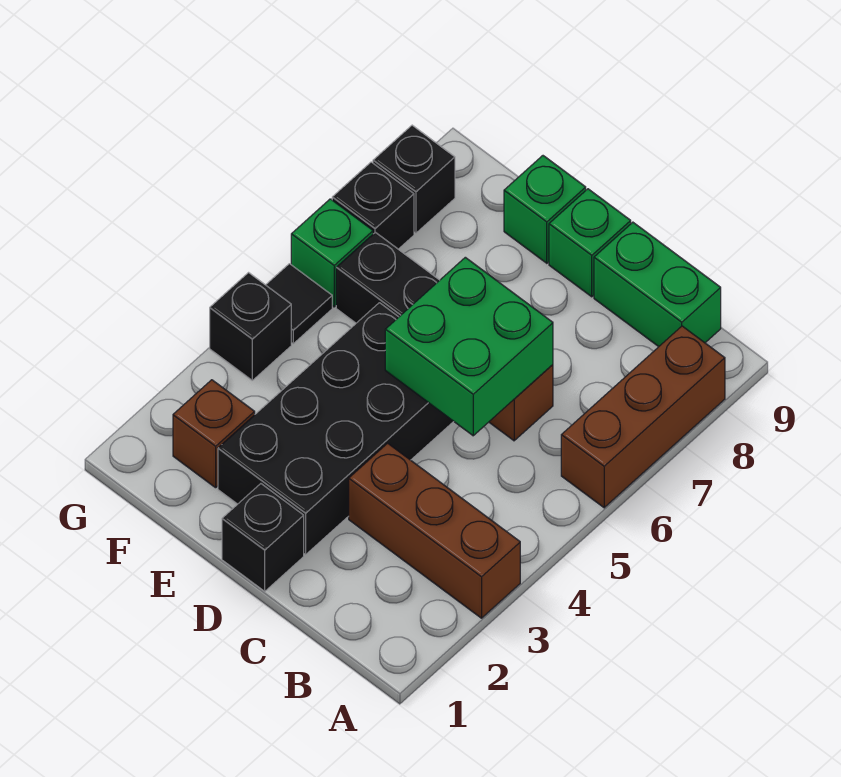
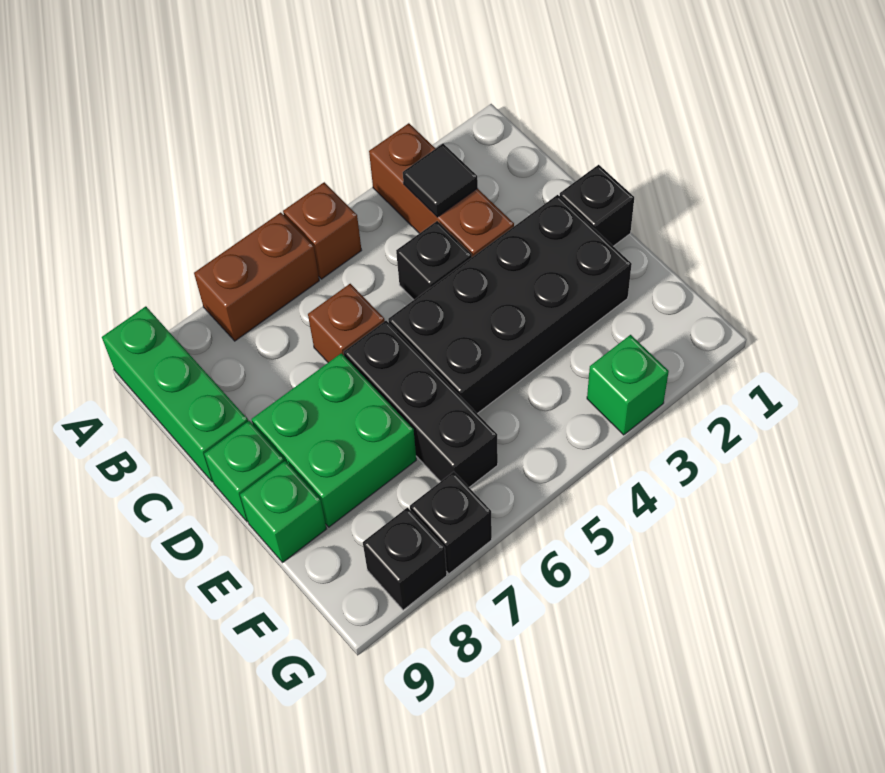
brown brick A6:A8 level 1 -> brown brick A6:A7 level 1
green brick B9:C9 level 1 -> green brick A9:C9 level 1
green brick C5:D6 level 2 -> green brick D7:E8 level 1
brown brick F2 level 1 -> brown brick A5 level 1
black brick G4 level 1 -> black brick C4 level 1
black tile G5 level 1 -> black tile B3 level 2
green brick G6 level 1 -> green brick G3 level 1

